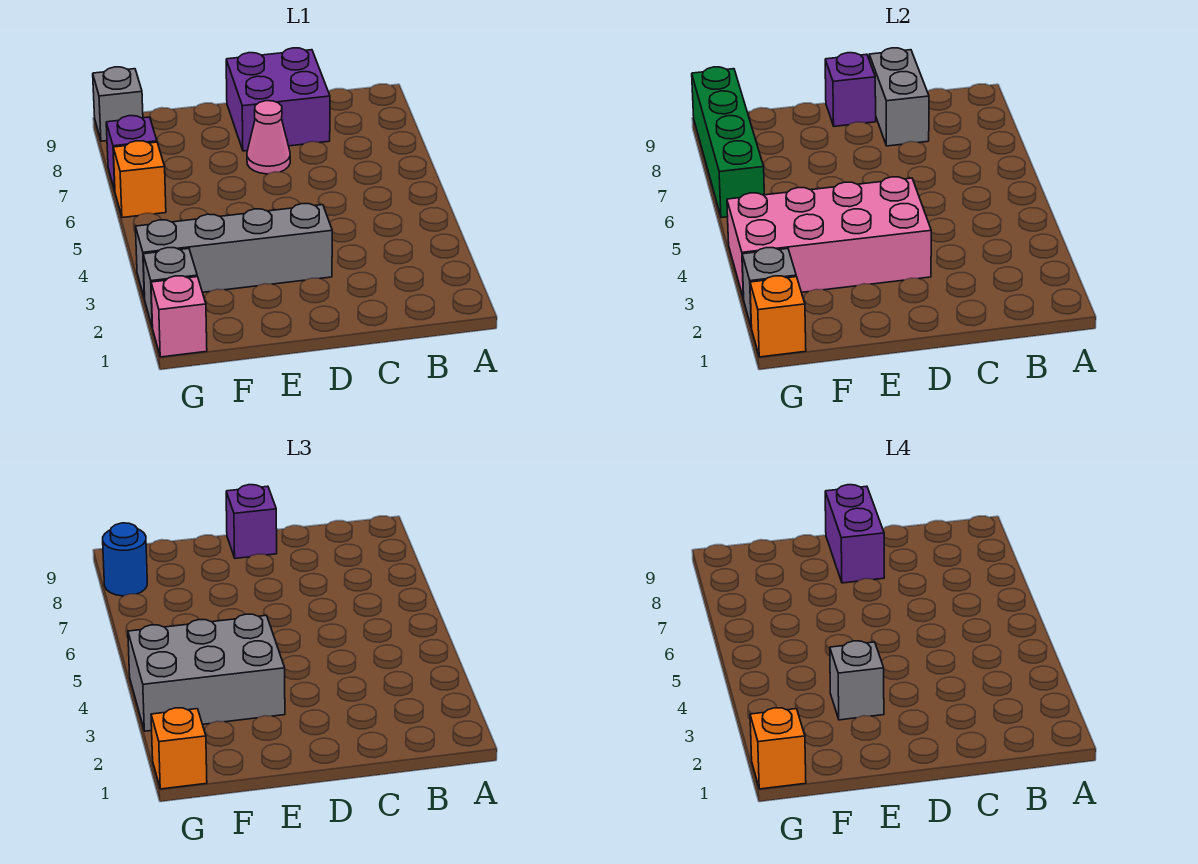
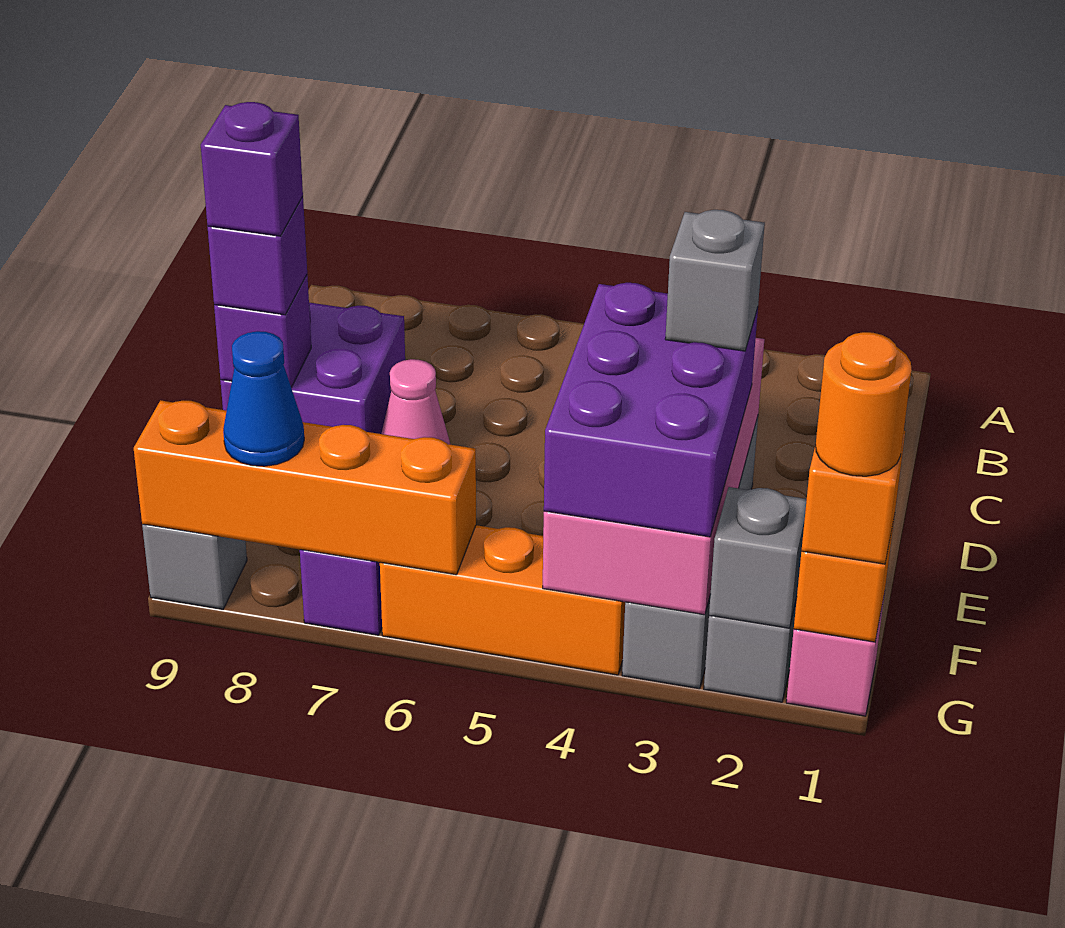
grey brick C8:C9 level 2 -> none
purple brick D8:D9 level 4 -> purple brick D9 level 4
grey brick E3:G4 level 3 -> purple brick E3:G4 level 3
orange brick G1 level 4 -> orange round brick G1 level 4
orange brick G6 level 1 -> orange brick G4:G6 level 1
green brick G6:G9 level 2 -> orange brick G6:G9 level 2
blue round brick G8 level 3 -> blue cone G8 level 3

